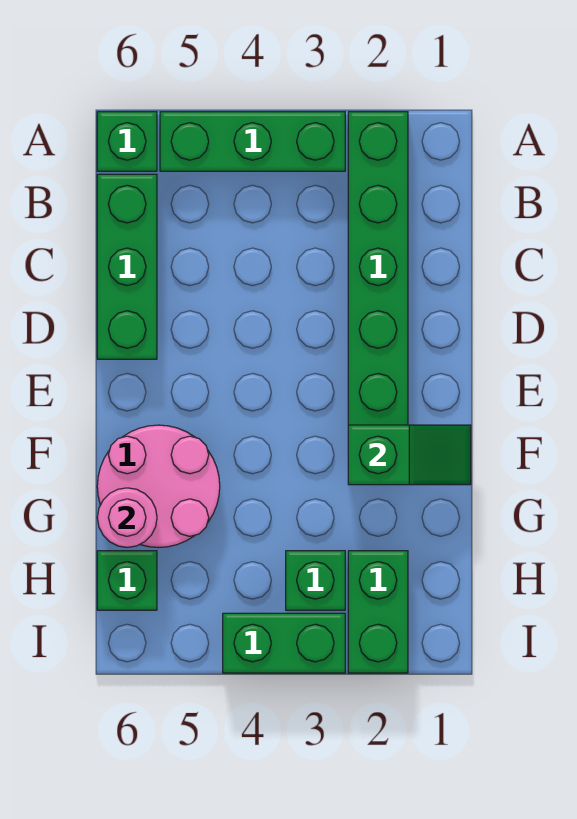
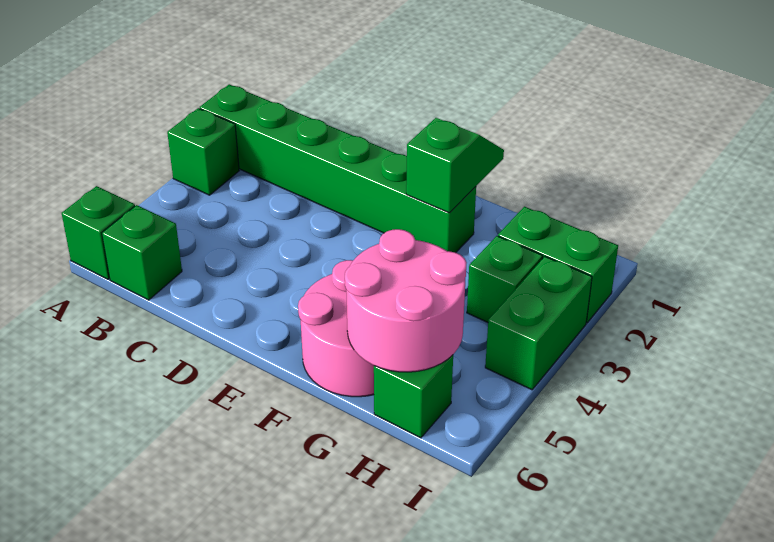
green brick A3:A5 level 1 -> green brick A3 level 1
green brick B6:D6 level 1 -> green brick B6 level 1
pink round brick G6 level 2 -> pink round brick G5:H6 level 2

